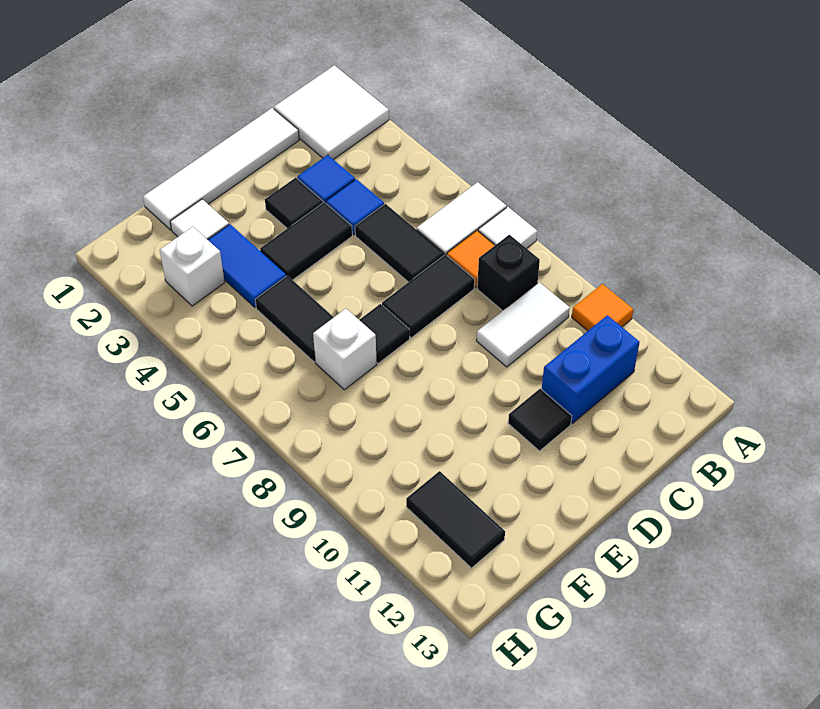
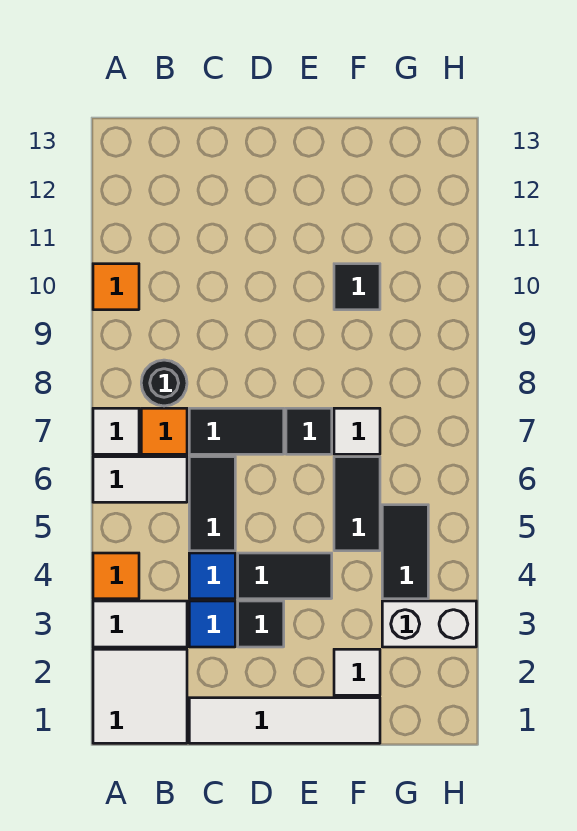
none -> orange tile A4 level 1
black brick B8 level 1 -> black round brick B8 level 1
white tile B9:C9 level 1 -> white tile A3:B3 level 1
blue brick B11:C11 level 1 -> none
black tile D11 level 1 -> black tile F10 level 1
blue tile F3:F4 level 1 -> none
white brick F7 level 1 -> white tile F7 level 1
white brick G3 level 1 -> white brick G3:H3 level 1
black tile G11:G12 level 1 -> black tile G4:G5 level 1

